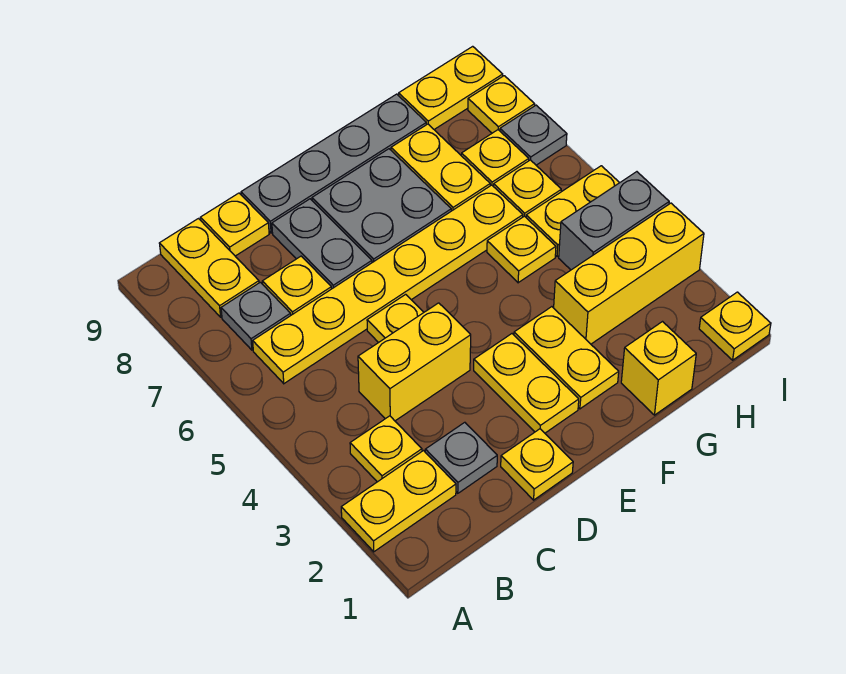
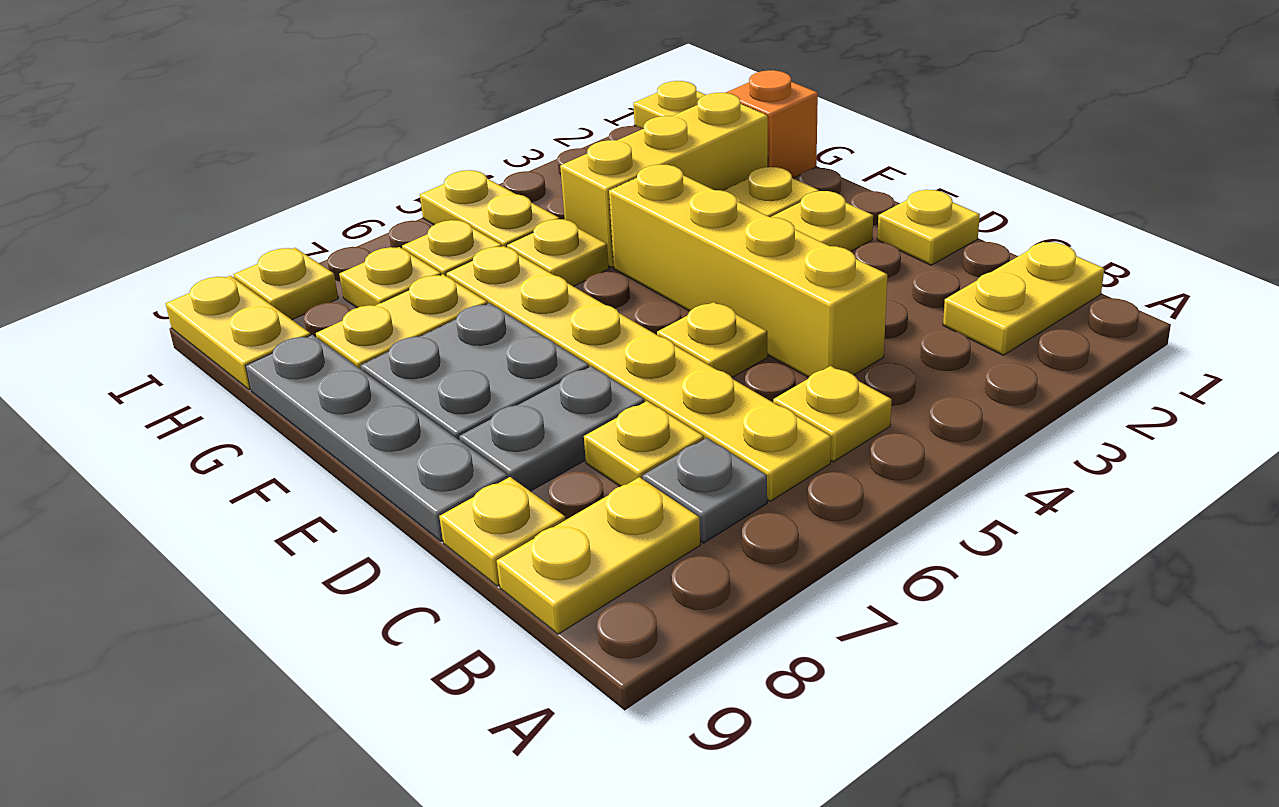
yellow plate A2:B2 level 1 -> yellow plate B1:B2 level 1
yellow plate B3 level 1 -> yellow plate B5 level 1
grey plate C2 level 1 -> none
yellow brick C4:D4 level 1 -> yellow brick C4:F4 level 1
yellow brick G1 level 1 -> orange brick G1 level 1
yellow brick G3:I3 level 1 -> yellow brick G2:G4 level 1
grey brick H4:I4 level 1 -> none
grey plate I7 level 1 -> none

